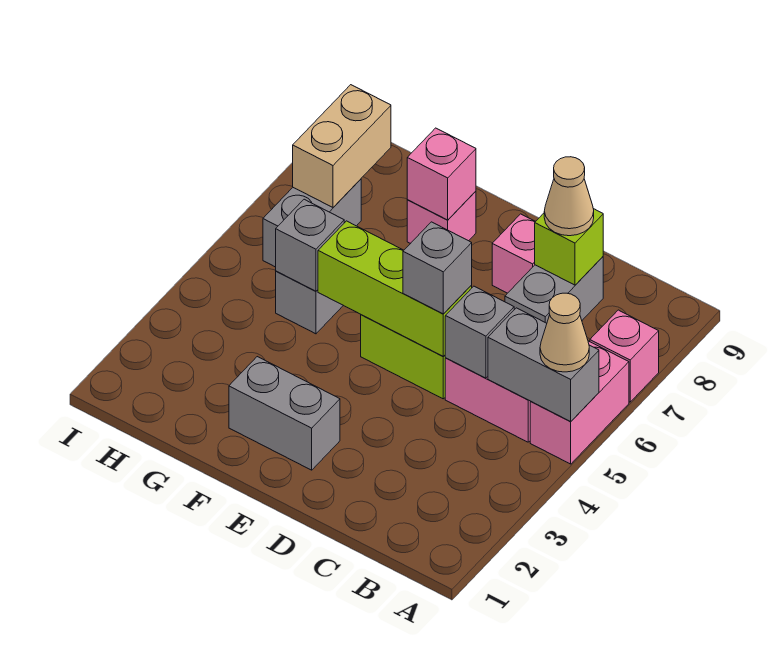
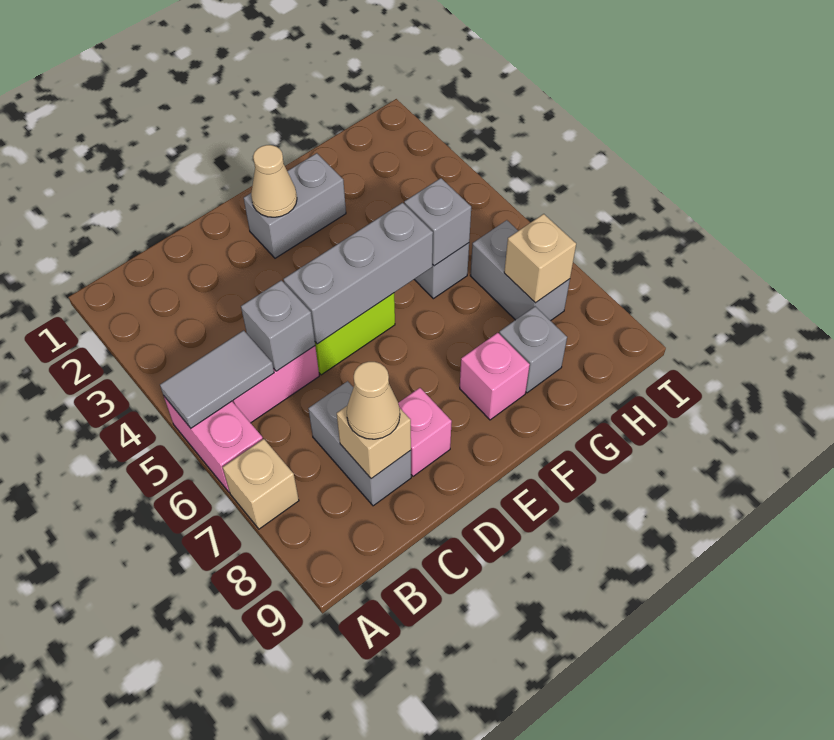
grey brick A5:B5 level 2 -> grey tile A5:B5 level 2
tan cone A5 level 3 -> tan cone E2 level 2
pink brick A7 level 1 -> tan brick A7 level 1
lime brick C8 level 2 -> tan brick C8 level 2
lime brick D5:F5 level 2 -> grey brick D5:F5 level 2
grey brick D5 level 3 -> grey brick G8 level 1
pink brick F8 level 2 -> none
tan brick H7:H8 level 2 -> tan brick H7 level 2

